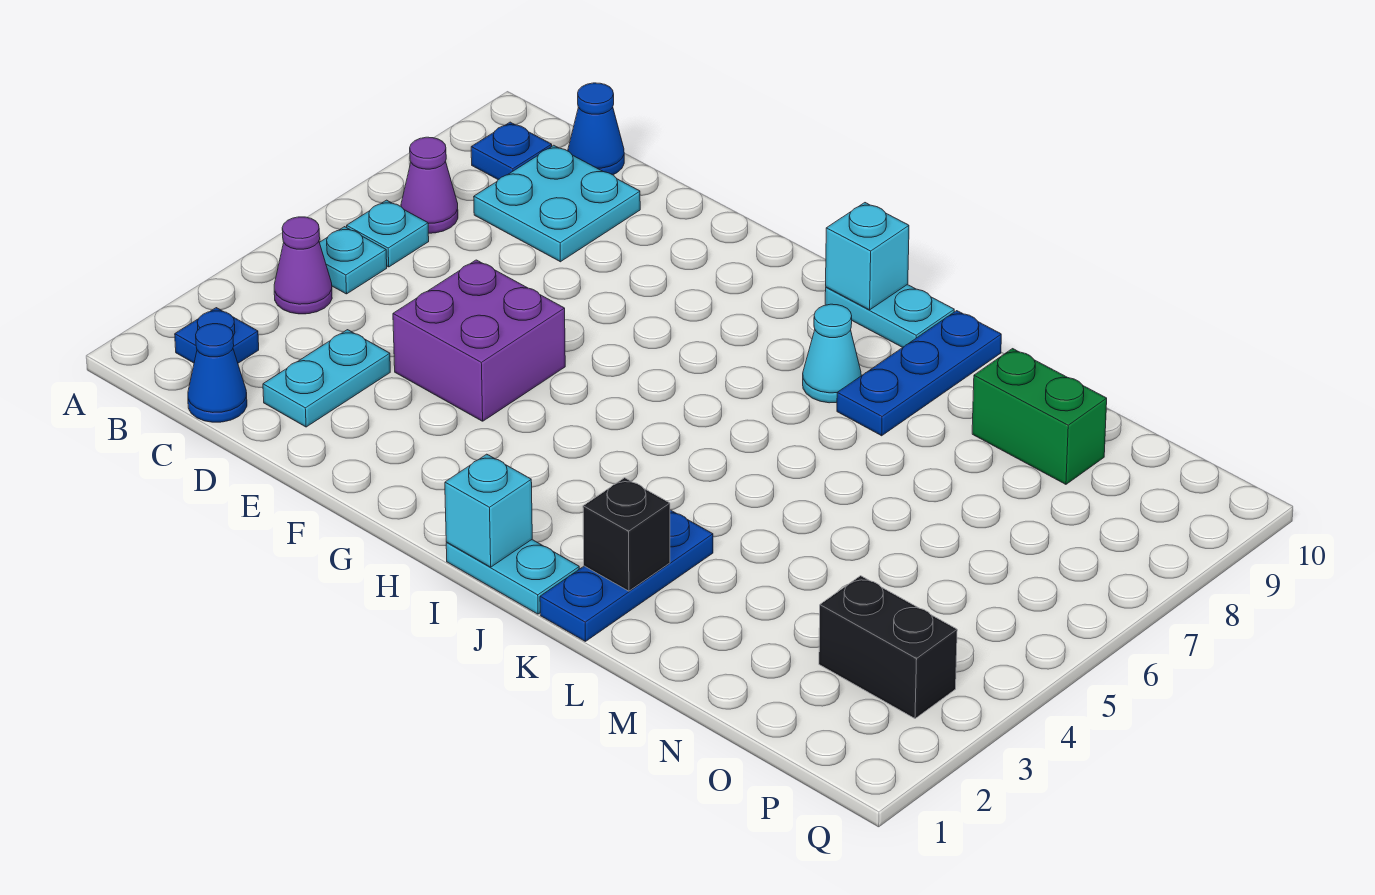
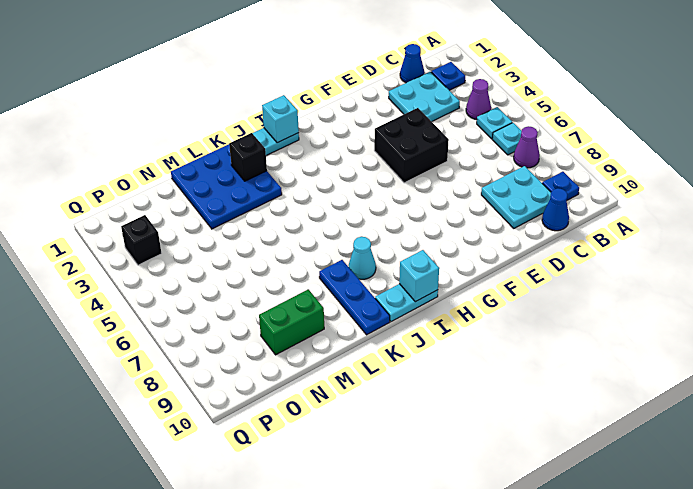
cyan plate D2:D3 level 1 -> cyan plate C2:D3 level 1
purple brick E4:F5 level 1 -> black brick E4:F5 level 1
blue plate K1:K3 level 1 -> blue plate K1:M3 level 1
black brick O3:P3 level 1 -> black brick P3 level 1

